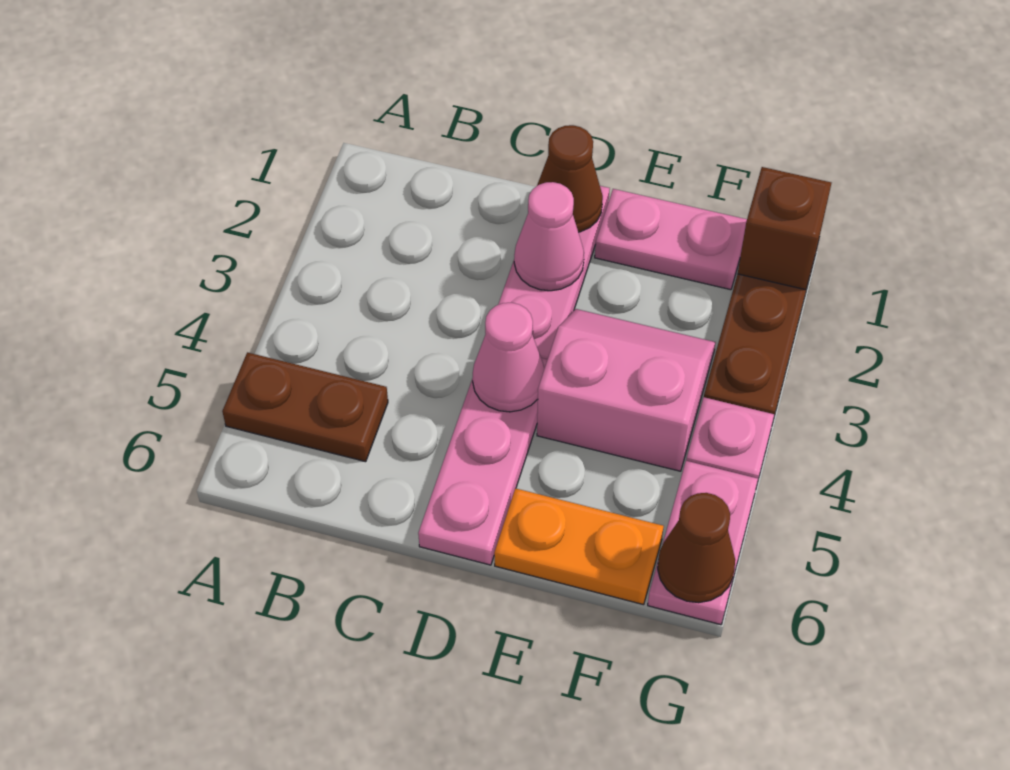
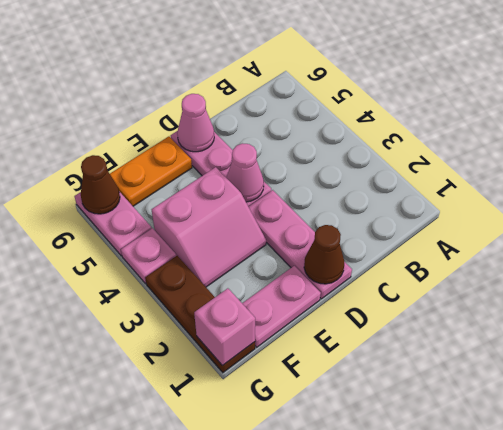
brown plate A5:B5 level 1 -> none
pink cone D2 level 2 -> pink cone D6 level 2
brown brick G1 level 2 -> pink brick G1 level 2

